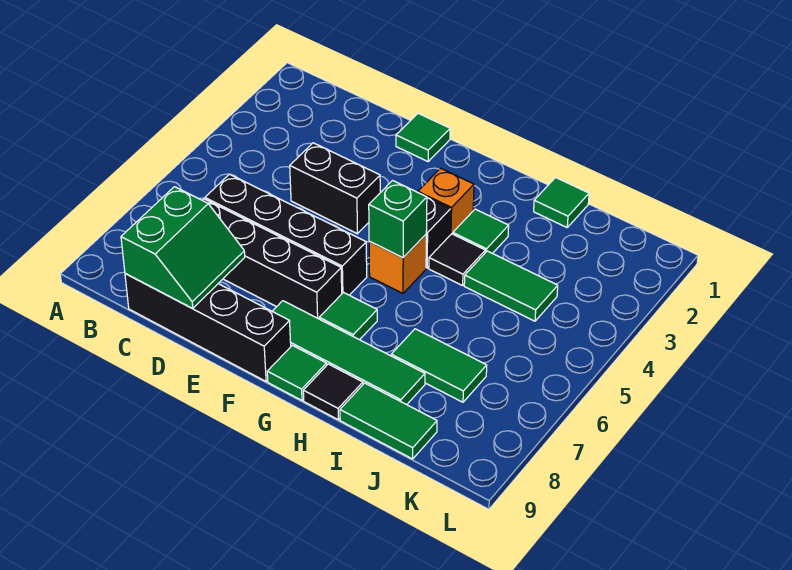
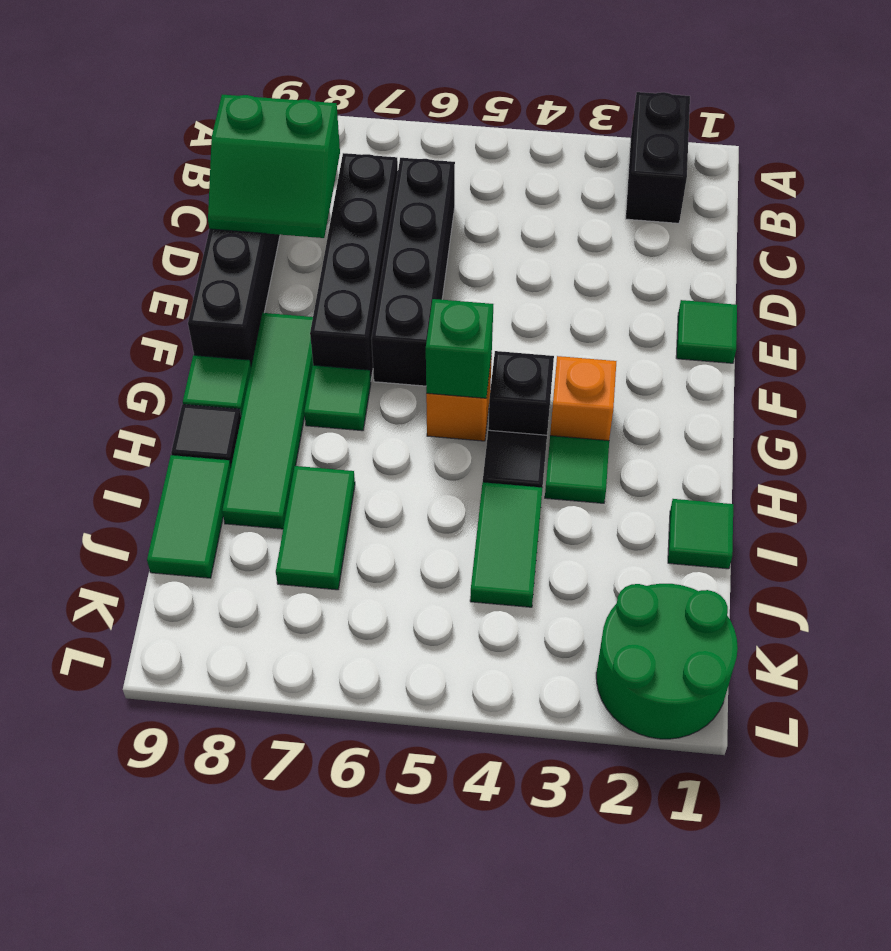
black brick D4:E4 level 1 -> black brick A2:B2 level 1
none -> green round brick K1:L2 level 1

